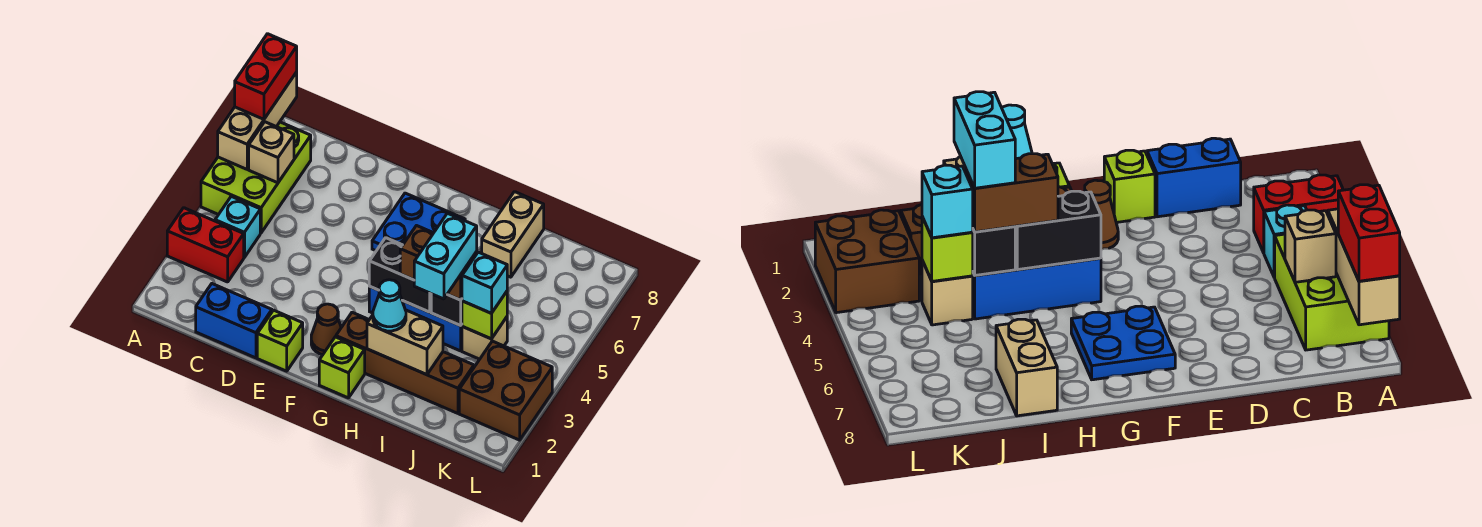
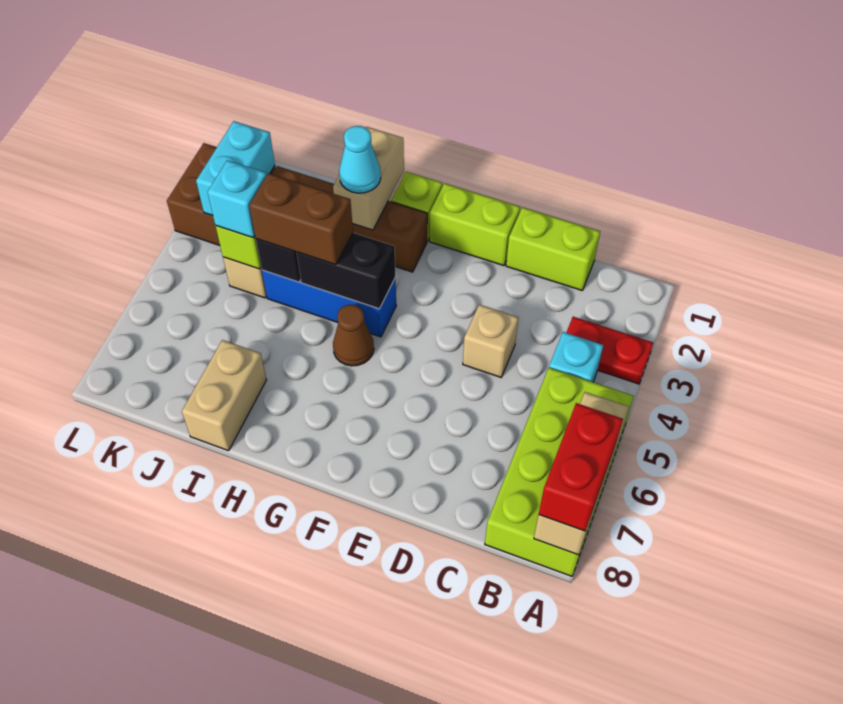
red brick A3:B3 level 1 -> red plate A3:B3 level 1
lime brick A5:B7 level 1 -> lime brick A5:B8 level 1
tan brick B6 level 2 -> tan brick D4 level 1
blue brick C1:D1 level 1 -> lime brick C1:D1 level 1
lime brick E1 level 1 -> lime brick E1:F1 level 1
brown cone F2 level 1 -> brown cone G5 level 1
blue plate F6:G7 level 1 -> none
tan brick H2:I2 level 2 -> tan brick H1:H2 level 2
cyan brick I3:I4 level 4 -> cyan brick K2:K3 level 2

